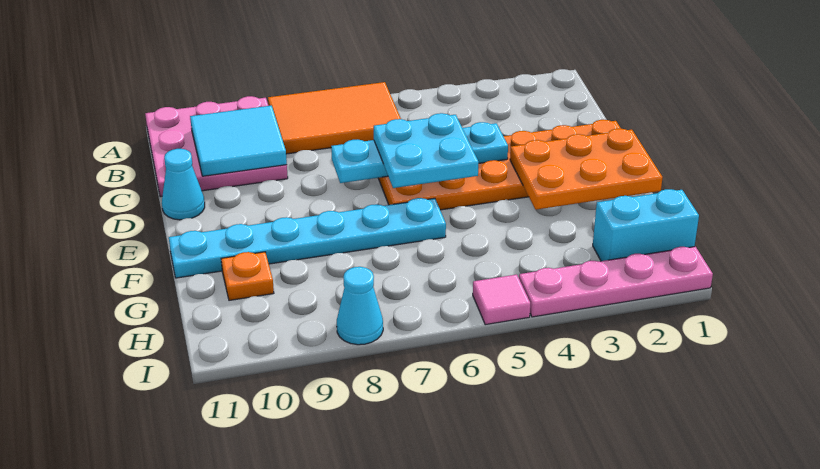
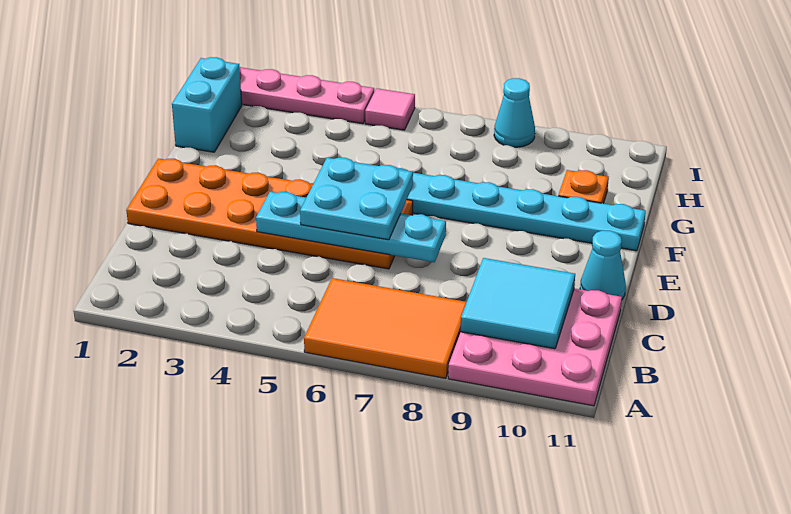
orange plate E1:F3 level 2 -> none
cyan brick H1:H2 level 1 -> cyan brick G1:H1 level 1

